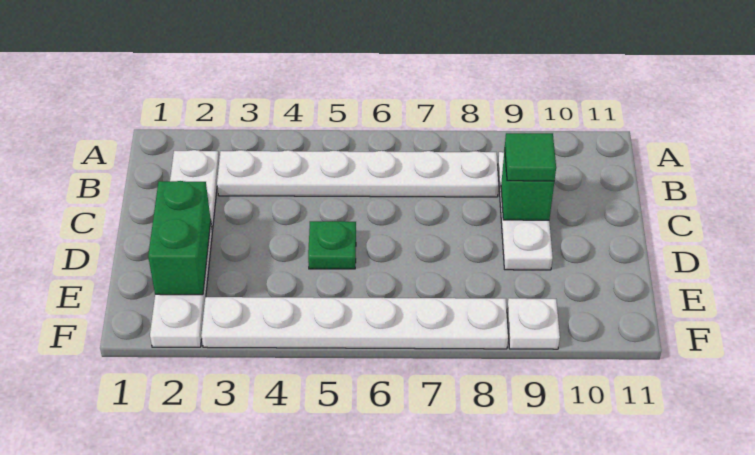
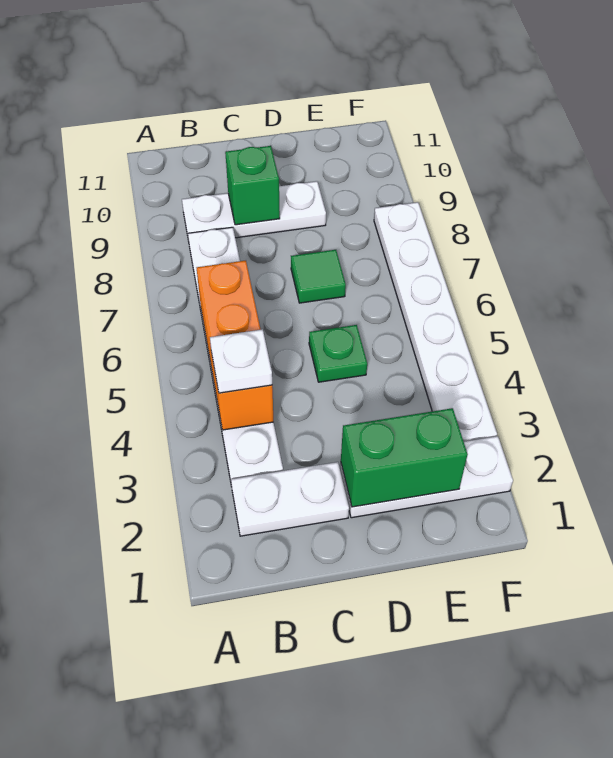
none -> orange brick B4:B6 level 2
green tile C9 level 3 -> green tile D7 level 1
white plate F9 level 1 -> white plate B4 level 3

